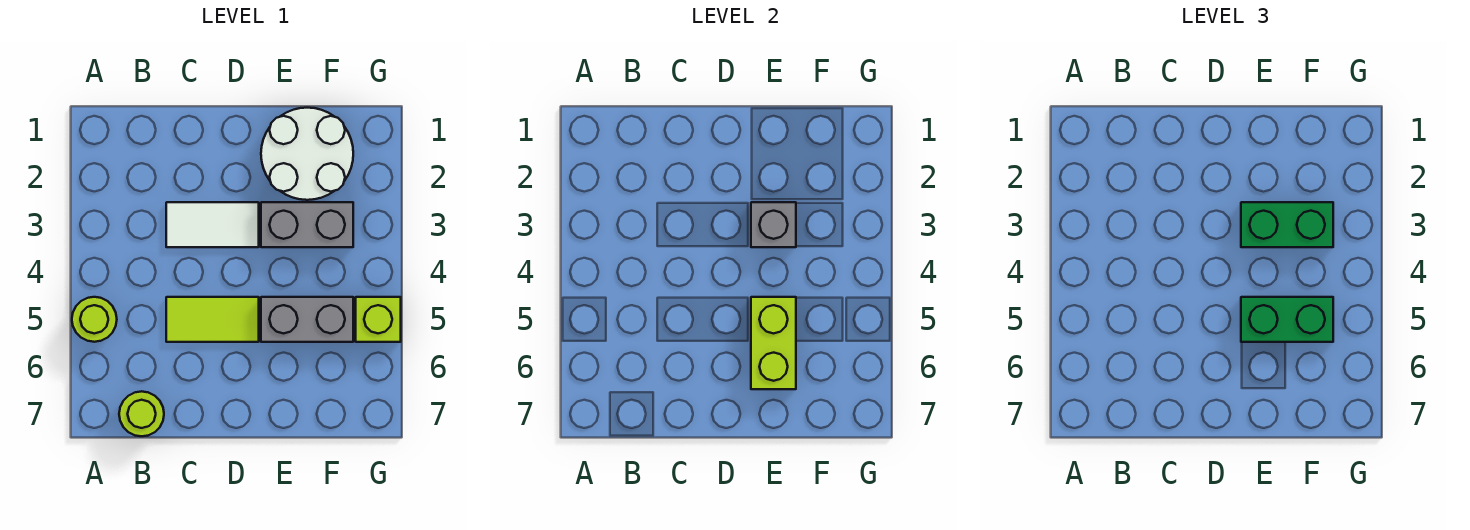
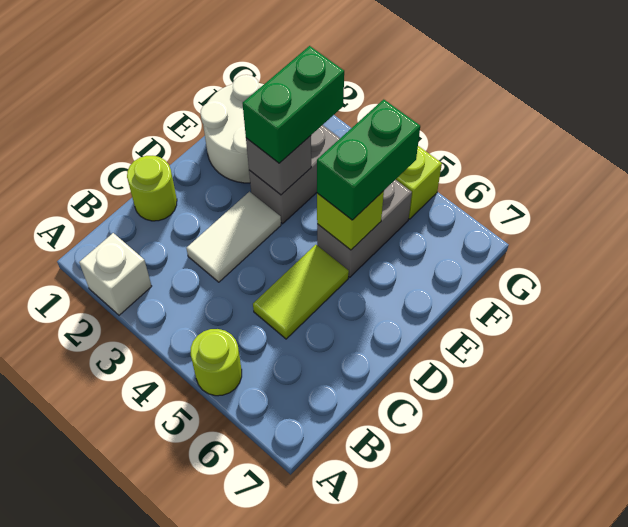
none -> white brick A2 level 1
lime round brick B7 level 1 -> lime round brick C1 level 1
lime brick E5:E6 level 2 -> lime brick E5 level 2

